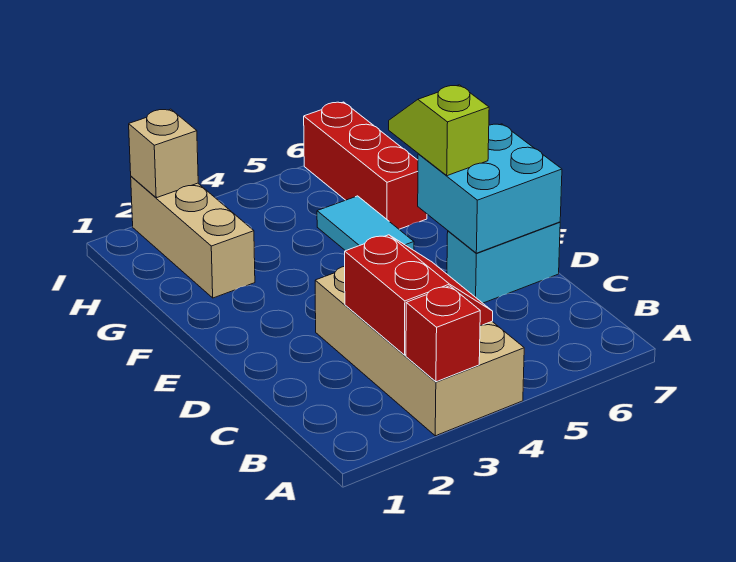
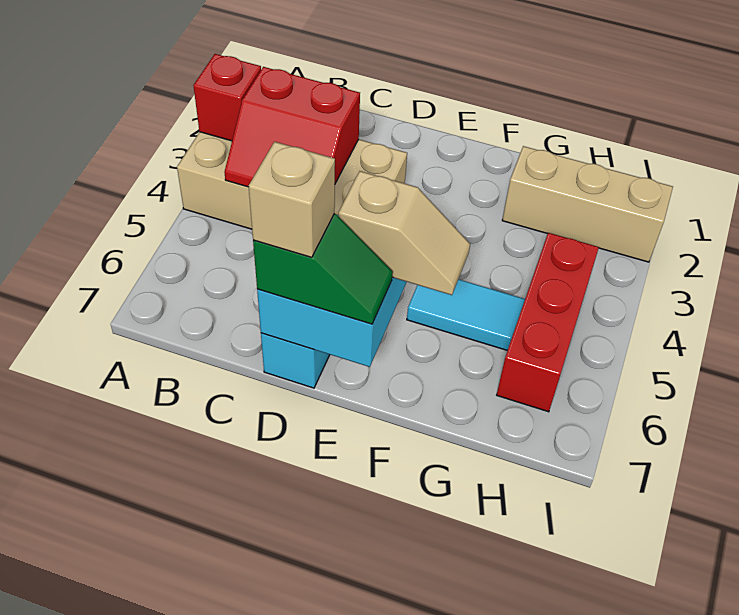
none -> green slope D7:E7 level 3 top D
lime slope E6:F6 level 3 top E -> tan slope E6:F6 level 3 top E
red brick G6:I6 level 1 -> red brick H4:H6 level 1
tan brick I2 level 2 -> tan brick D7 level 4

